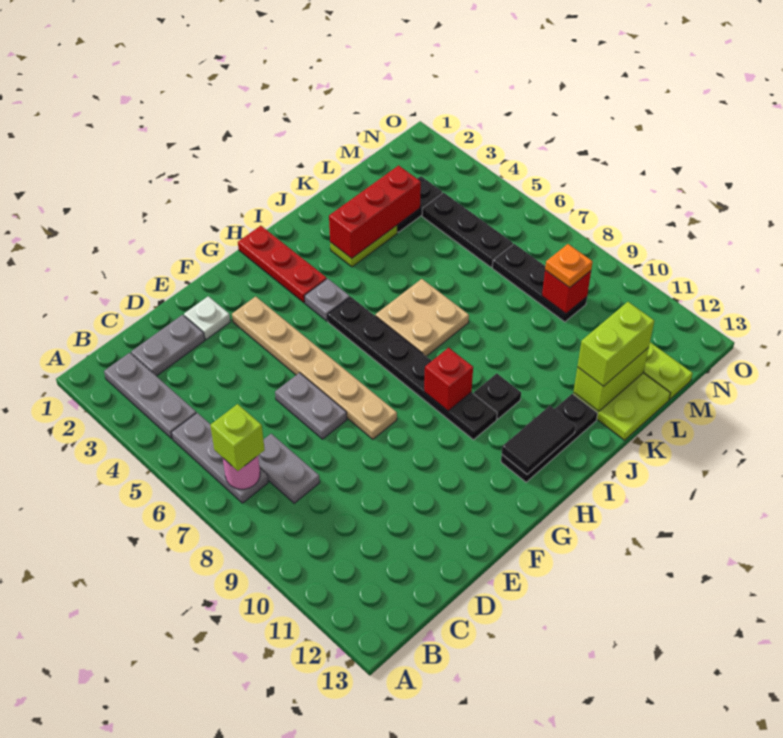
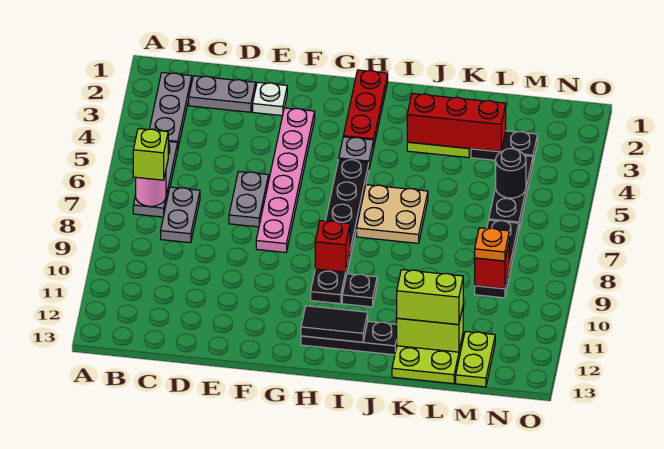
tan plate F3:F8 level 1 -> pink plate F3:F8 level 1
none -> black round brick M5 level 2

